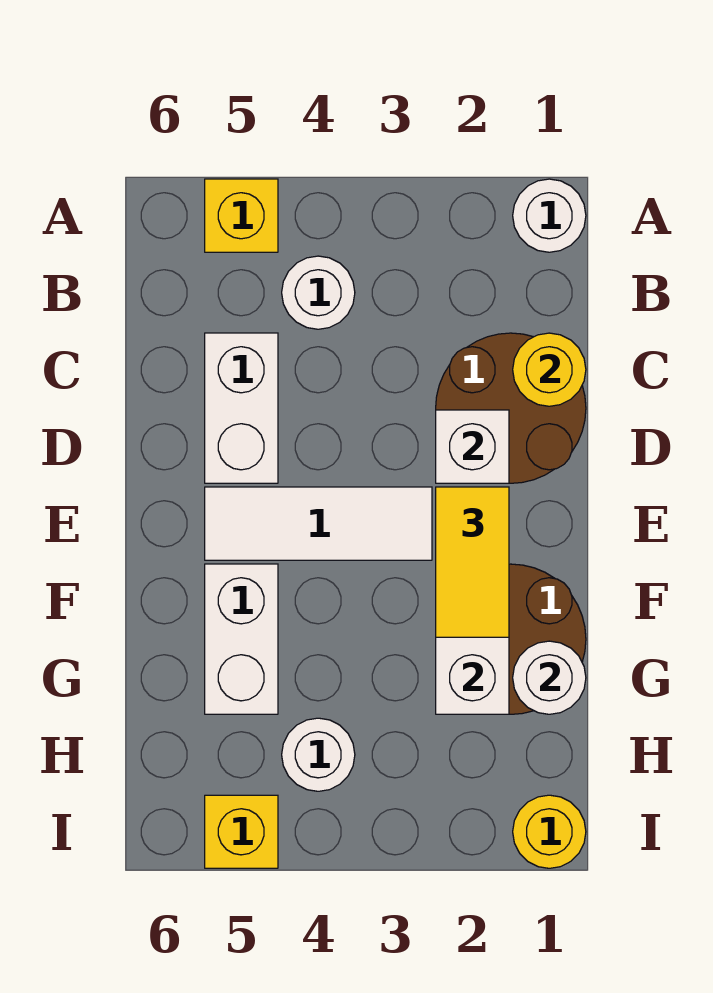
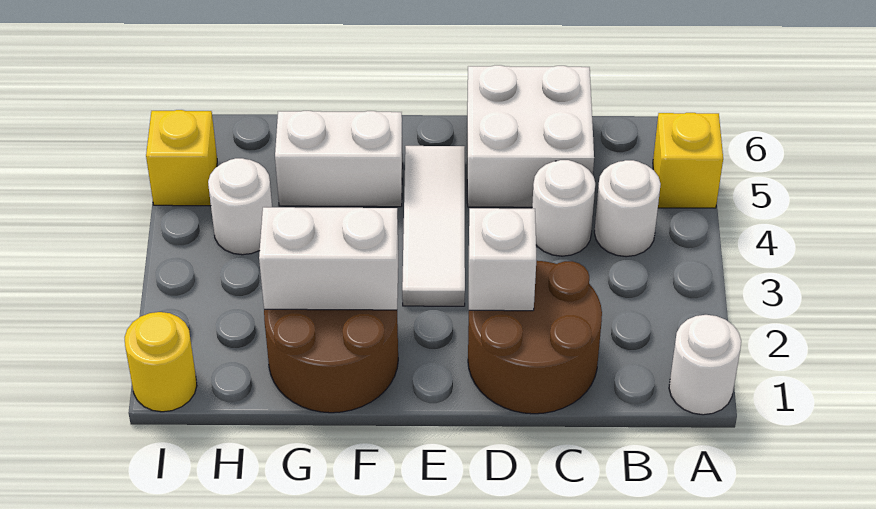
yellow round brick C1 level 2 -> none
white brick C5:D5 level 1 -> white brick C5:D6 level 1
yellow tile E2:F2 level 3 -> none
white round brick G1 level 2 -> white round brick C4 level 1

